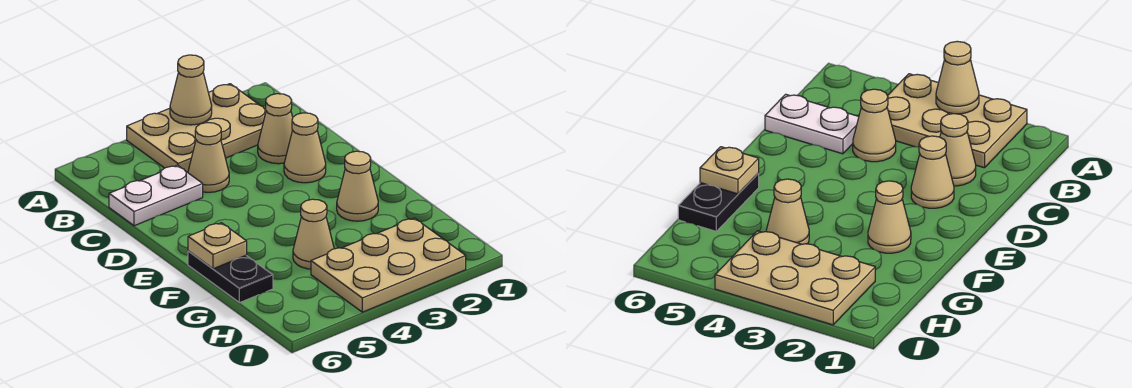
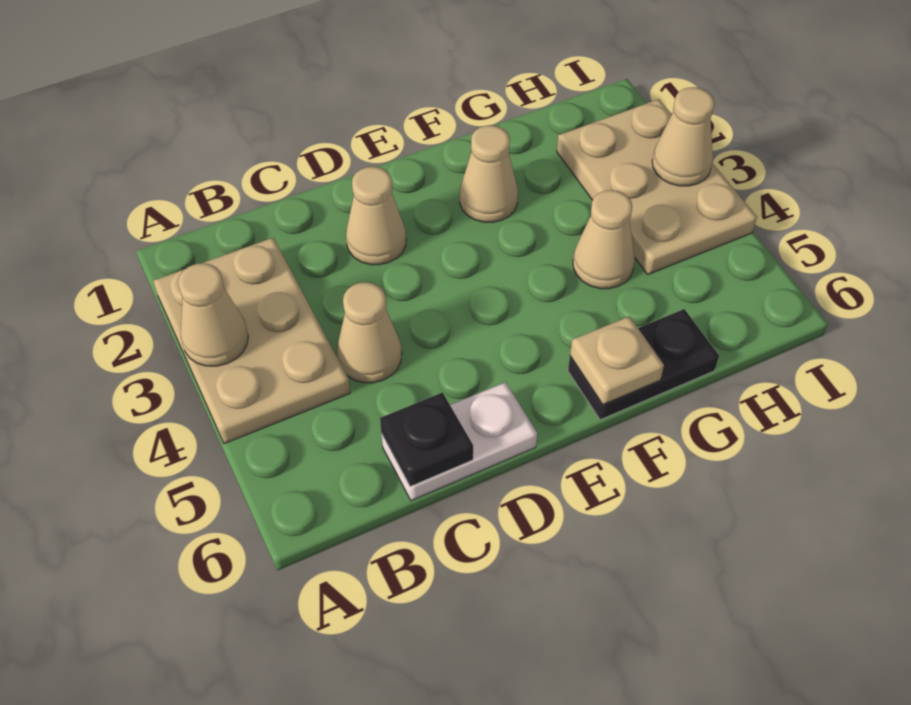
tan cone C2 level 1 -> tan cone I3 level 2
white plate C5:C6 level 1 -> white plate C6:D6 level 1
none -> black plate C6 level 2

